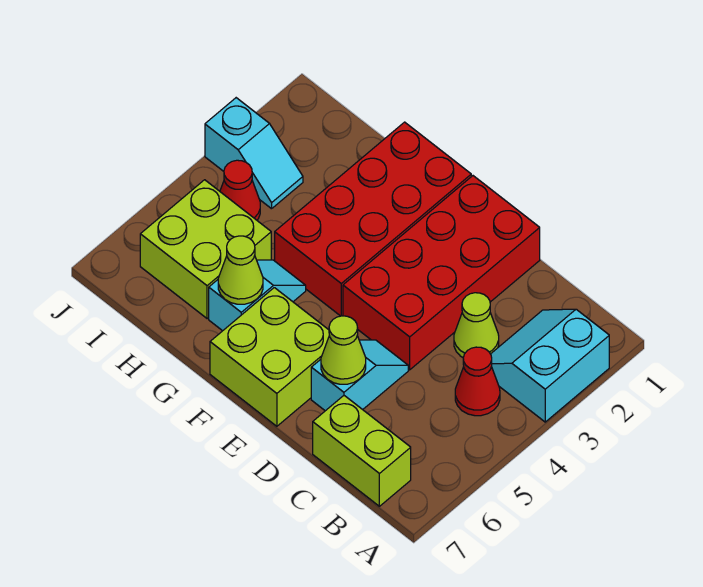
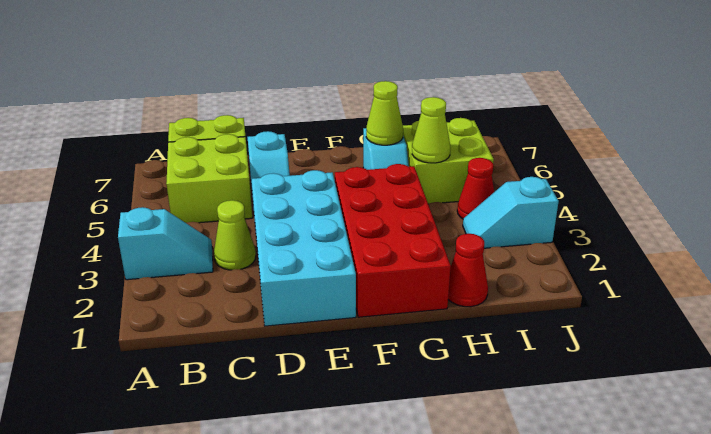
cyan slope A2:B3 level 1 top A -> cyan slope A3:B3 level 1 top A
red cone B4 level 1 -> red cone H1 level 1
red brick D1:E4 level 1 -> cyan brick D1:E4 level 1
lime cone D6 level 2 -> lime cone H5 level 2
lime brick E6:F7 level 1 -> lime brick B5:C6 level 1

